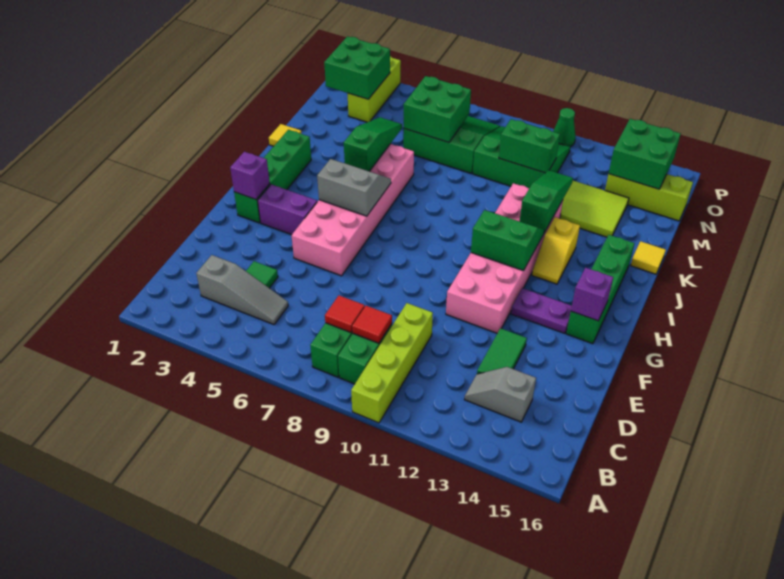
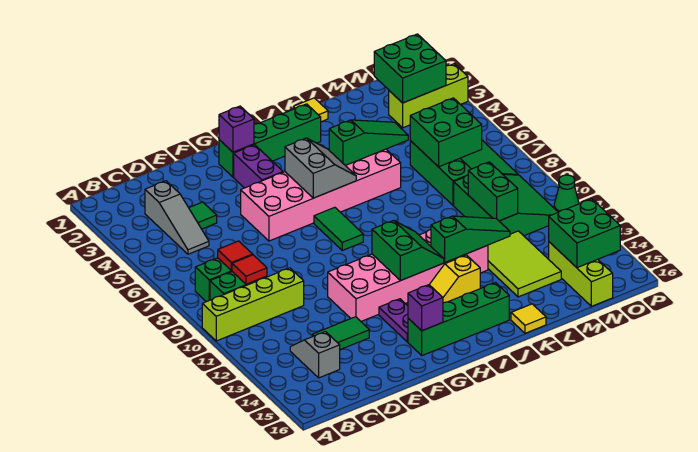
none -> green tile H7:H8 level 1

